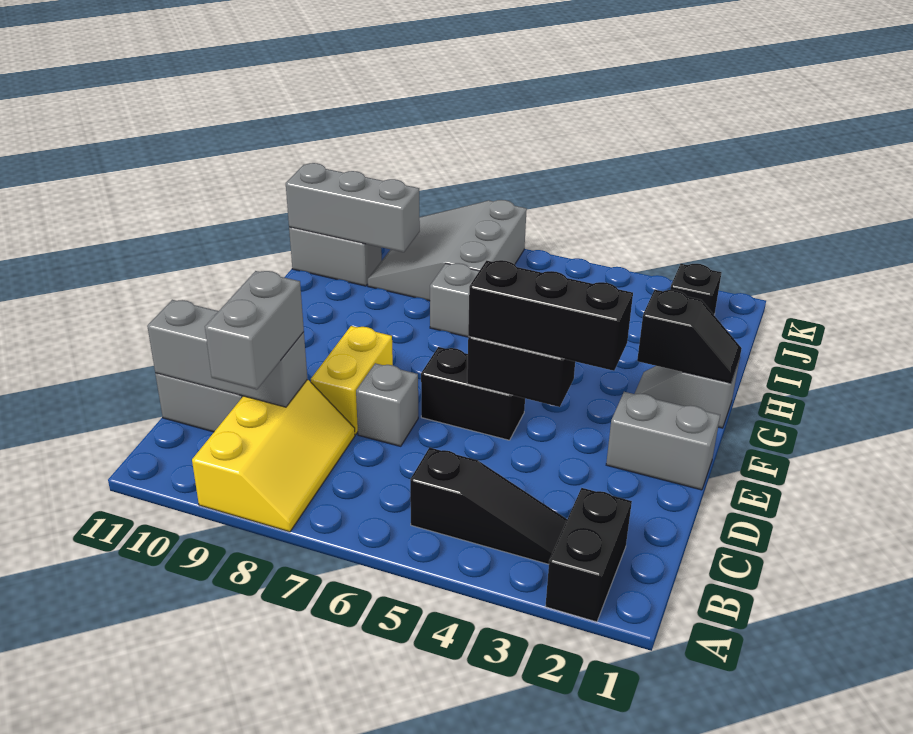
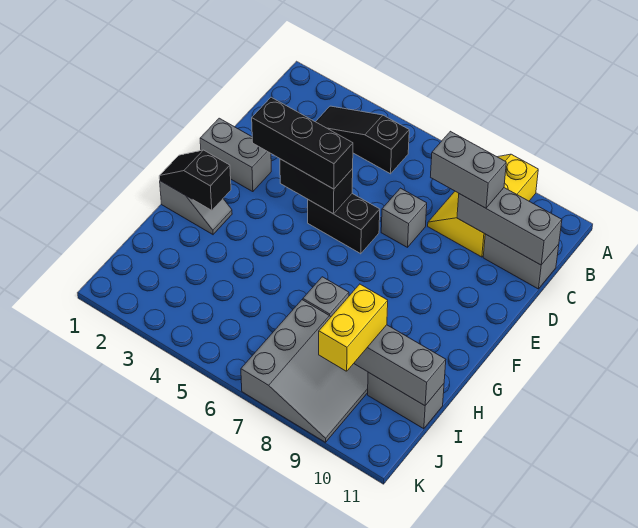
black brick A2:B2 level 1 -> none
grey brick B9:C9 level 3 -> grey brick C8:C9 level 3
yellow brick D8:E8 level 1 -> yellow brick I9:J9 level 3
black brick J2 level 1 -> none

